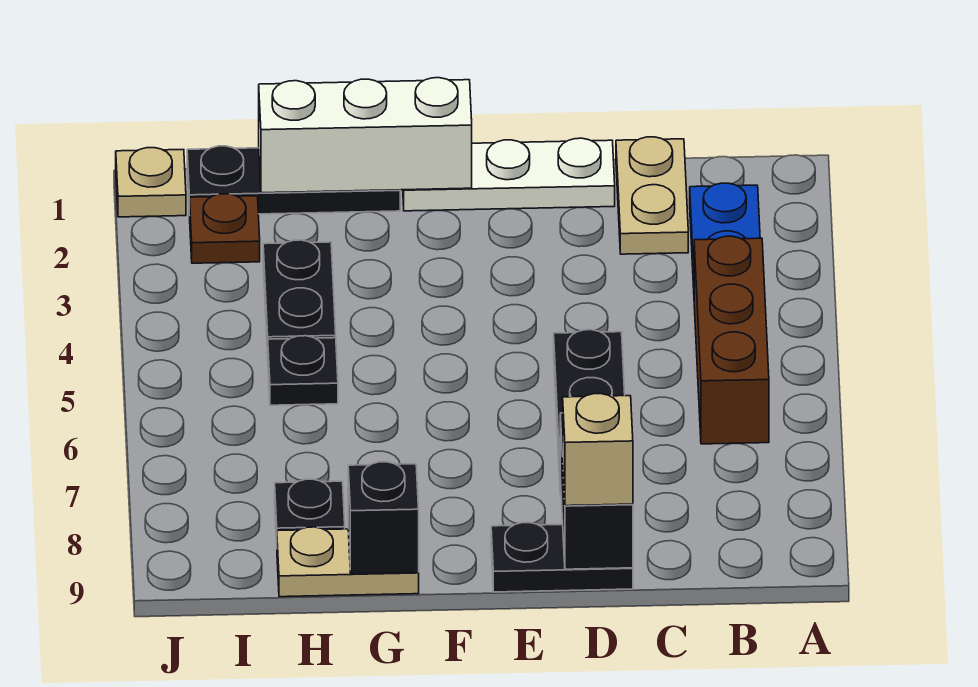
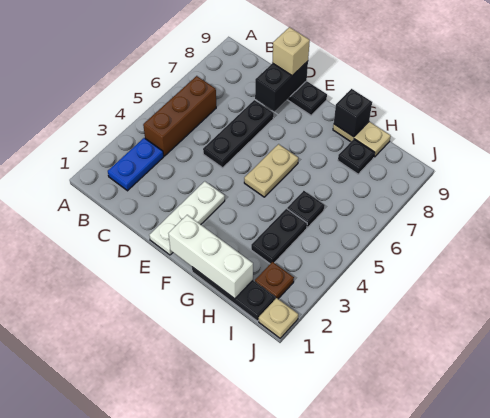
tan plate C1:C2 level 1 -> tan plate F5:F6 level 1
white plate D1:F1 level 1 -> white plate E1:E3 level 1

